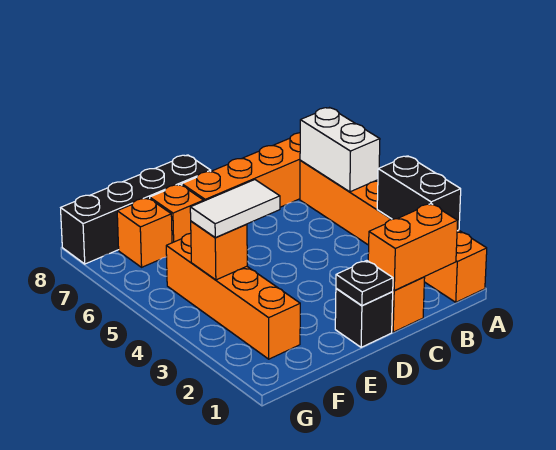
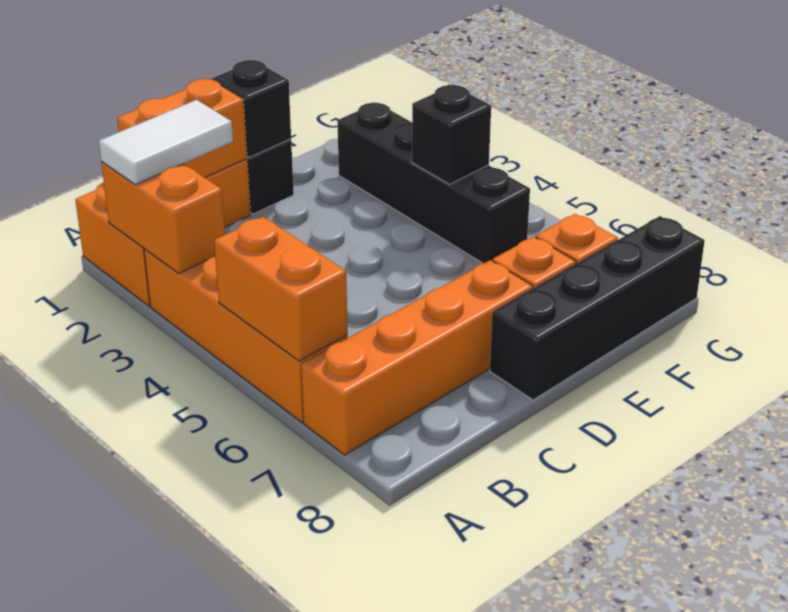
black brick A2:A3 level 2 -> orange brick A2:A3 level 2
white brick A5:A6 level 2 -> orange brick A5:A6 level 2
black plate D1 level 2 -> black brick D1 level 2
white tile E4:F4 level 3 -> white tile A2:B2 level 3
orange brick F2:F5 level 1 -> black brick F2:F5 level 1
orange brick F4 level 2 -> black brick F4 level 2

